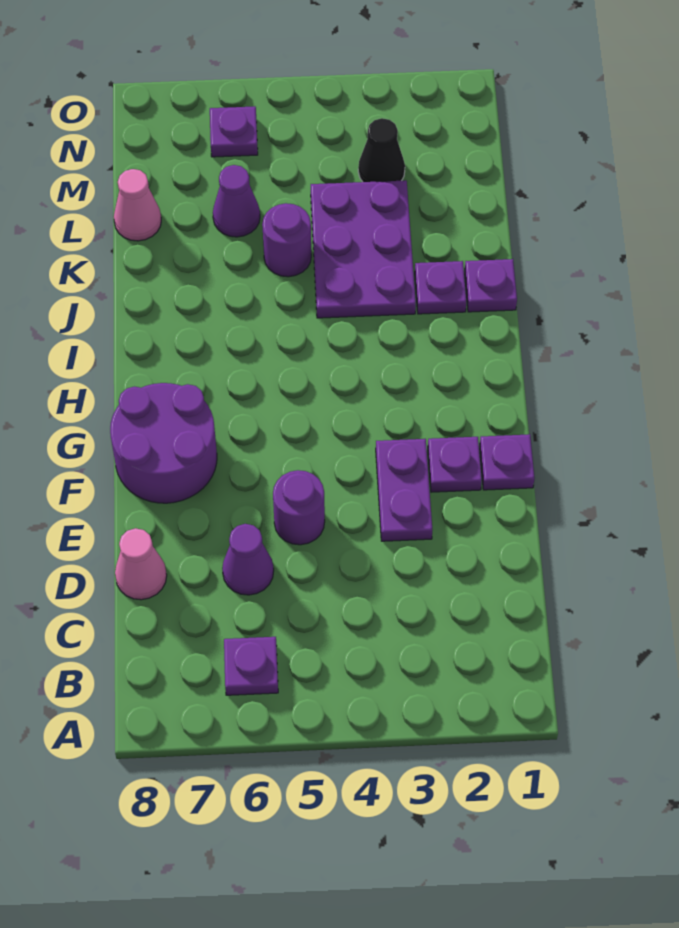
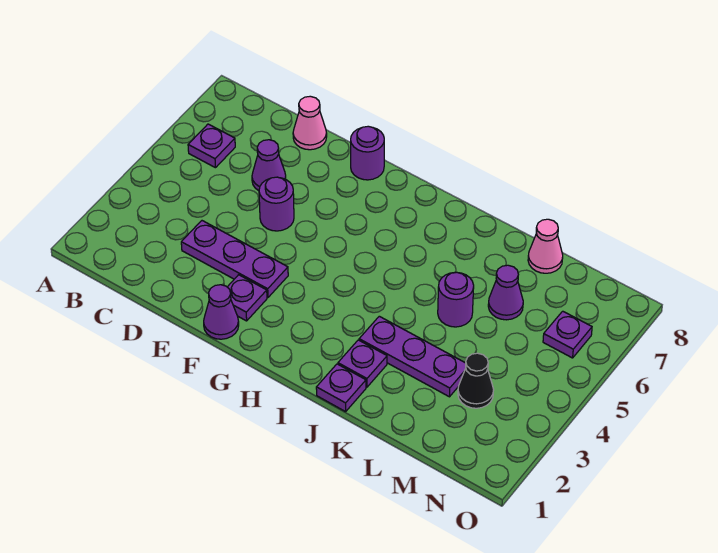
purple plate E3:F3 level 1 -> purple plate D3:F3 level 1
purple plate F1 level 1 -> purple cone F1 level 1
purple round brick F7:G8 level 1 -> purple round brick F8 level 1
purple plate J3:L4 level 1 -> purple plate J3:L3 level 1

